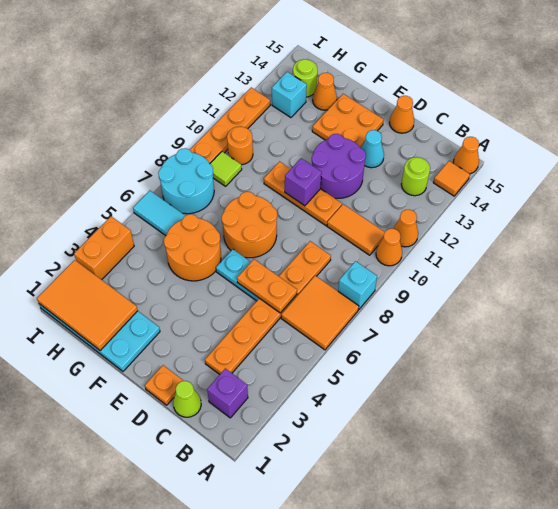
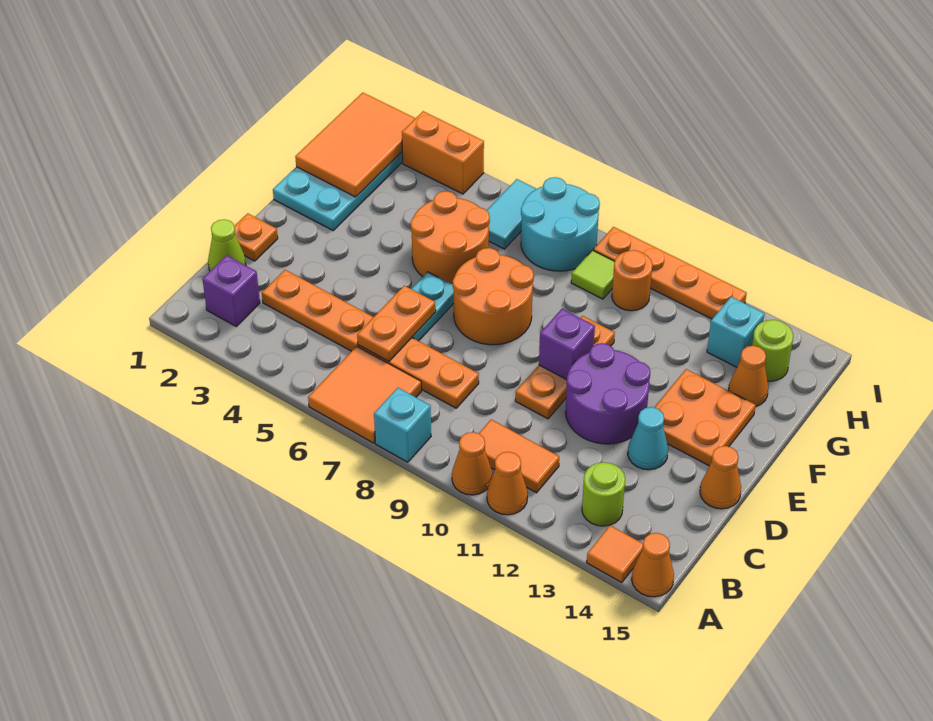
orange tile B10:C10 level 1 -> orange tile B10:B11 level 1

